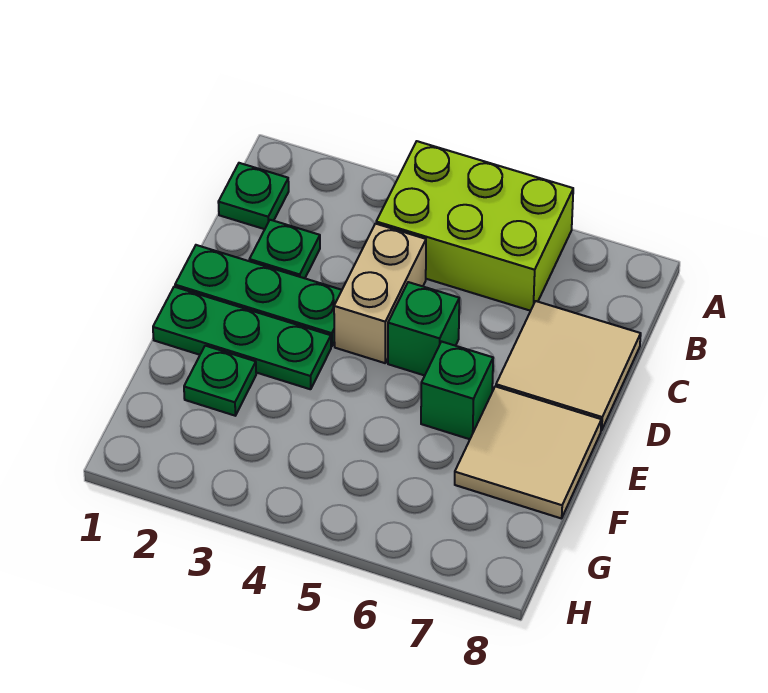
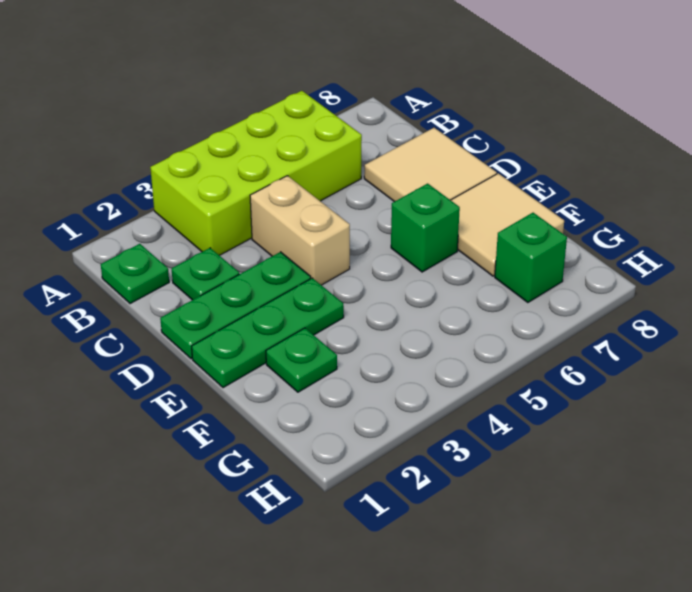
lime brick A4:B6 level 1 -> lime brick A3:B6 level 1
green brick D5 level 1 -> green brick G7 level 1

